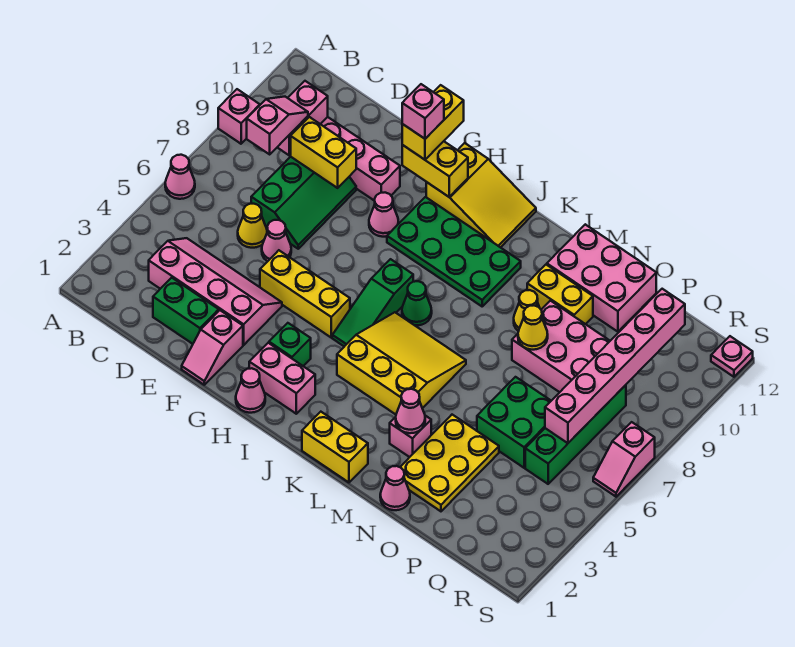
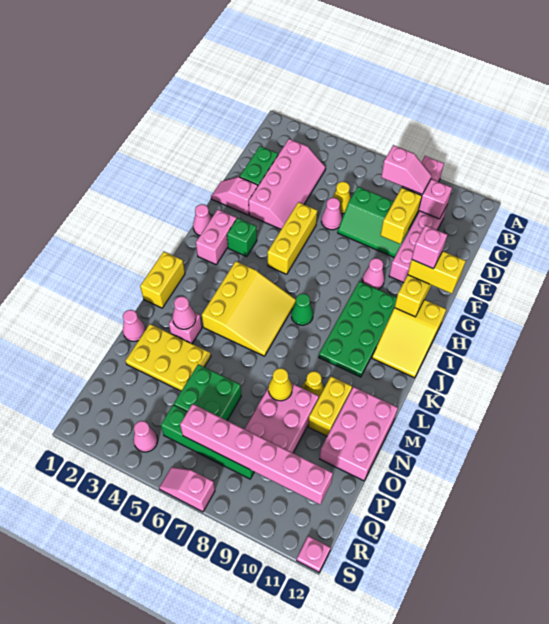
pink cone A6 level 1 -> pink cone R4 level 1
green slope I5:I7 level 1 top 7 -> none

